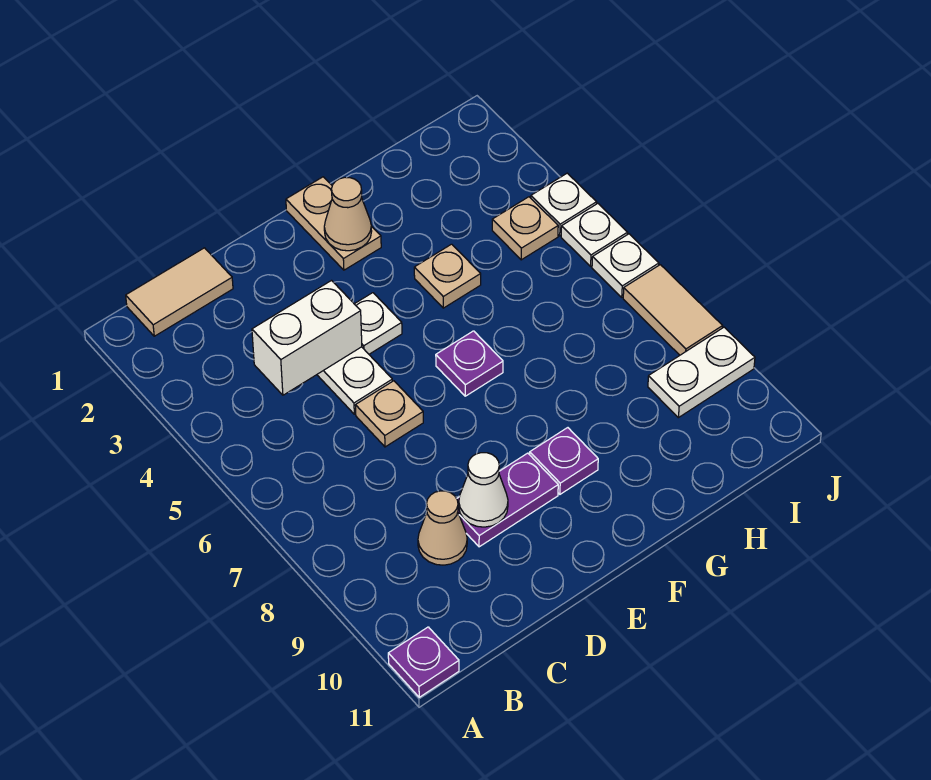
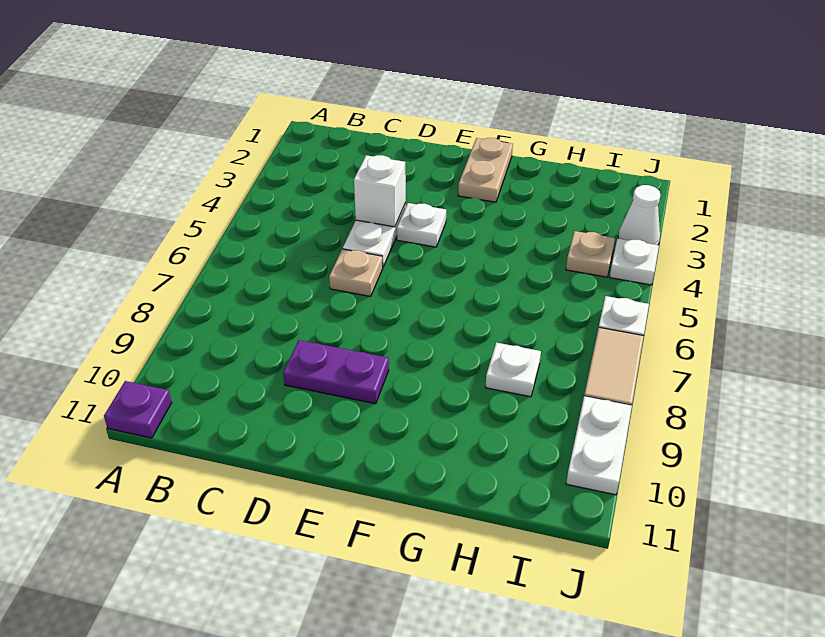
tan tile B1:C1 level 1 -> none
white brick C4:D4 level 2 -> white brick D4 level 2
tan cone C9 level 1 -> none
white cone D9 level 2 -> white cone J3 level 1
tan cone F2 level 2 -> none
purple plate F6 level 1 -> none
purple plate F9 level 1 -> none
tan plate G4 level 1 -> none
white plate I9:J9 level 1 -> white plate J9:J10 level 1
white plate J5 level 1 -> white plate H8 level 1

